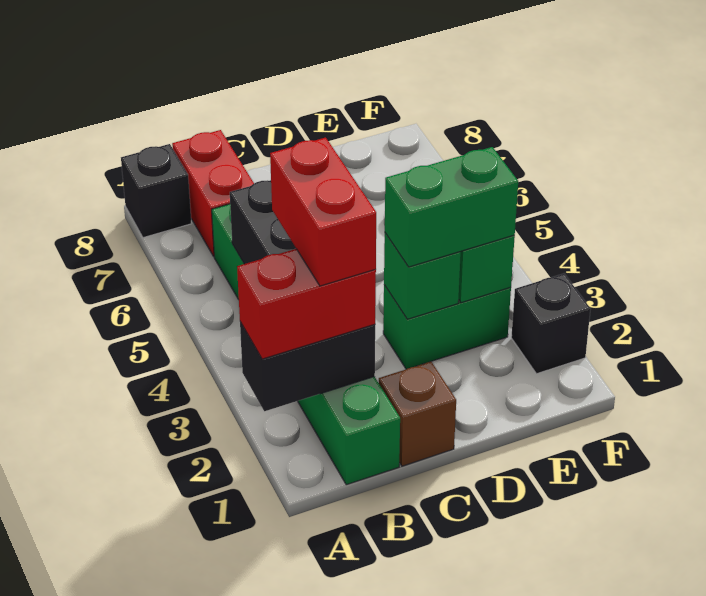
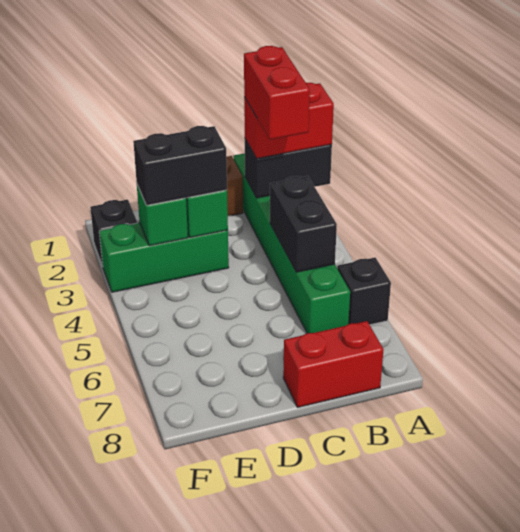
black brick A8 level 1 -> black brick A6 level 1
red brick B7:B8 level 1 -> red brick B8:C8 level 1
green brick D3:E3 level 1 -> green brick D3:F3 level 1
green brick D3:E3 level 3 -> black brick D3:E3 level 3

